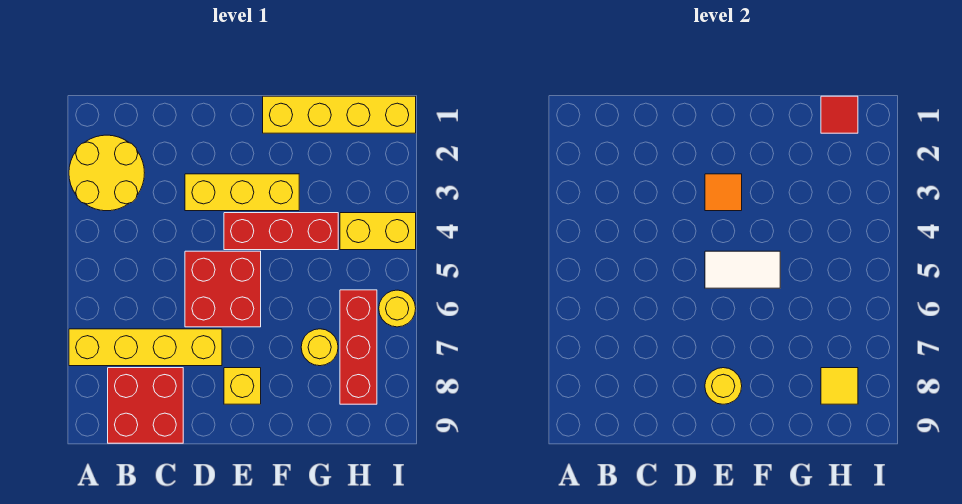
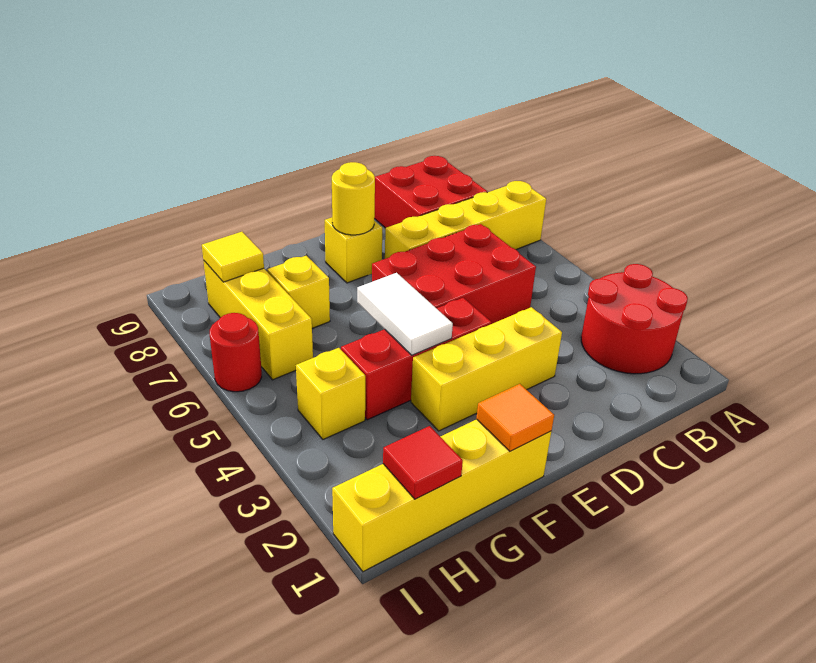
yellow round brick A2:B3 level 1 -> red round brick A2:B3 level 1
red brick D5:E6 level 1 -> red brick C5:E6 level 1
orange tile E3 level 2 -> orange tile F1 level 2
white tile E5:F5 level 2 -> white tile F4:F5 level 2
yellow round brick G7 level 1 -> yellow brick G7 level 1
yellow brick H4:I4 level 1 -> yellow brick H4 level 1
red brick H6:H8 level 1 -> yellow brick H6:H8 level 1
yellow round brick I6 level 1 -> red round brick I6 level 1

